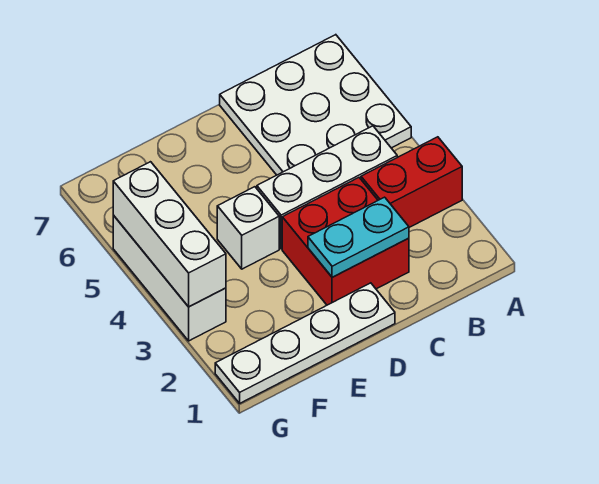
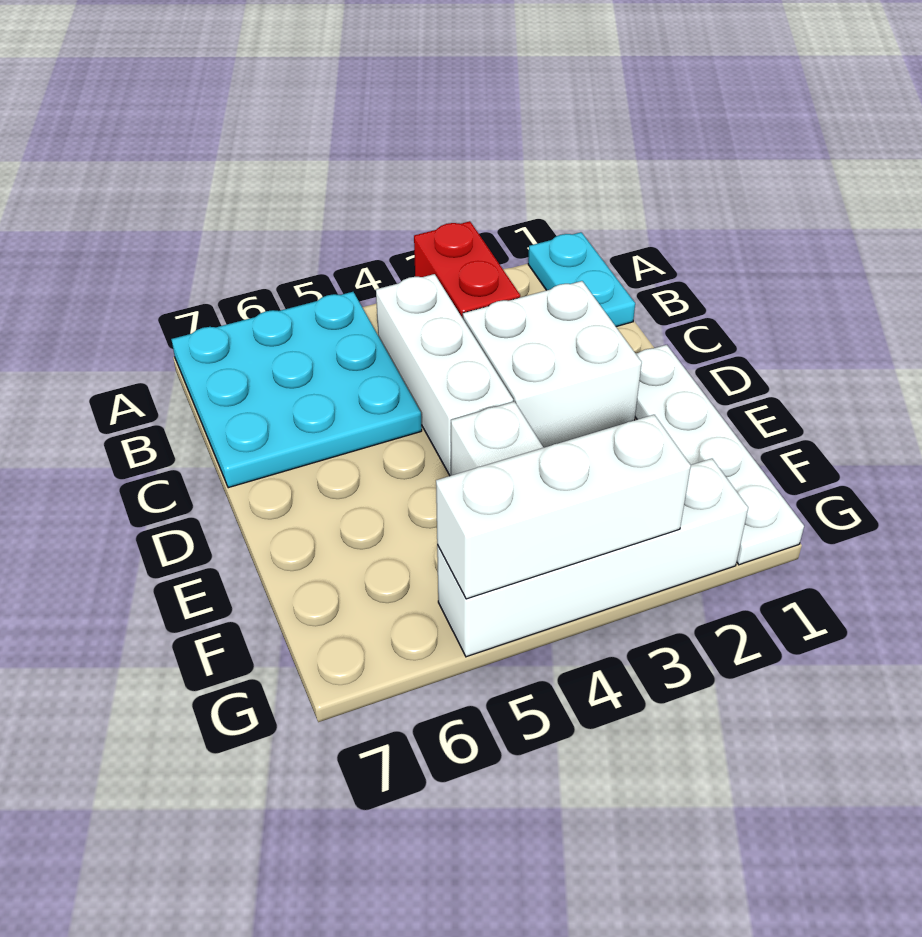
white plate A5:C7 level 1 -> cyan plate A5:C7 level 1
red brick C2:D3 level 1 -> white brick C2:D3 level 1
cyan plate C2:D2 level 2 -> cyan plate A1:B1 level 1
white brick G3:G5 level 1 -> white brick G2:G5 level 1

